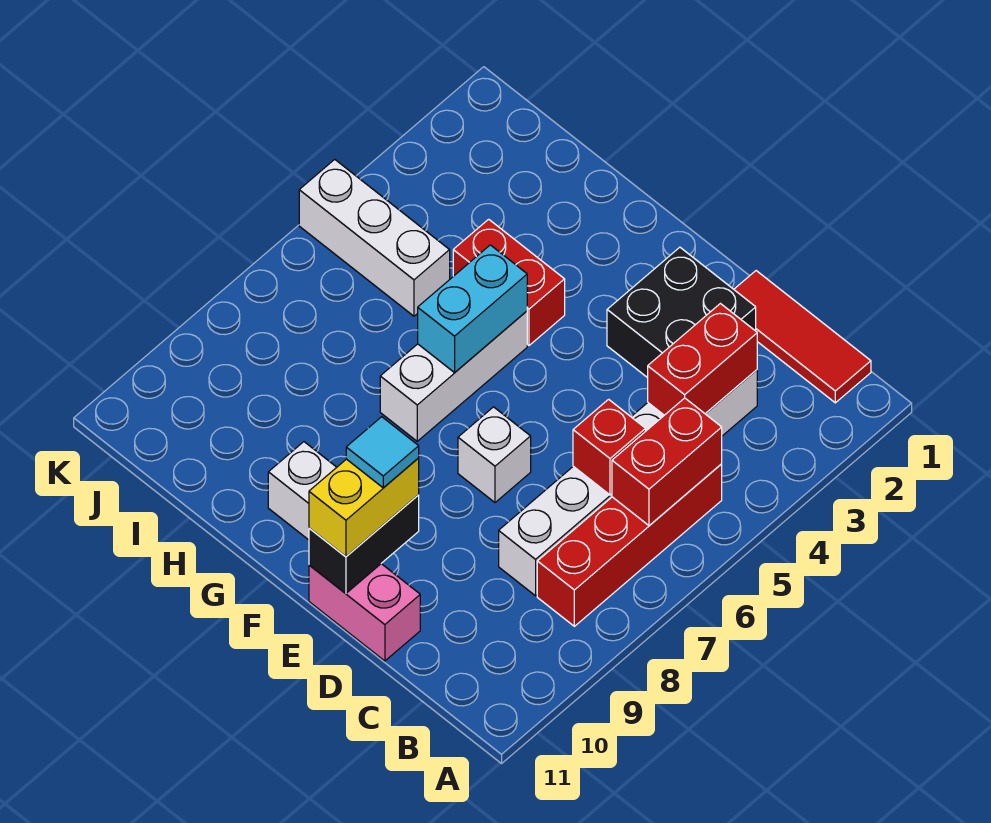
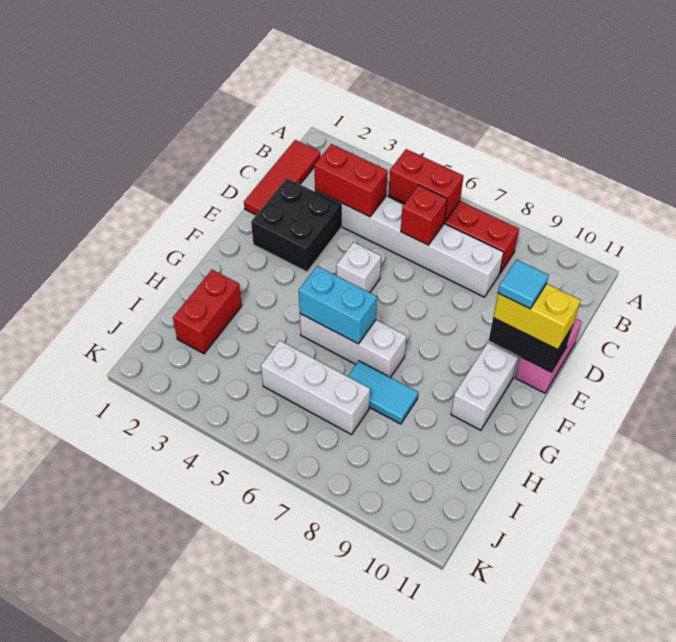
white brick E7 level 1 -> white brick E5 level 1
red brick G4:H4 level 1 -> red brick H2:I2 level 1
none -> cyan tile H7:H8 level 1
white brick I5:K5 level 1 -> white brick I5:I7 level 1

